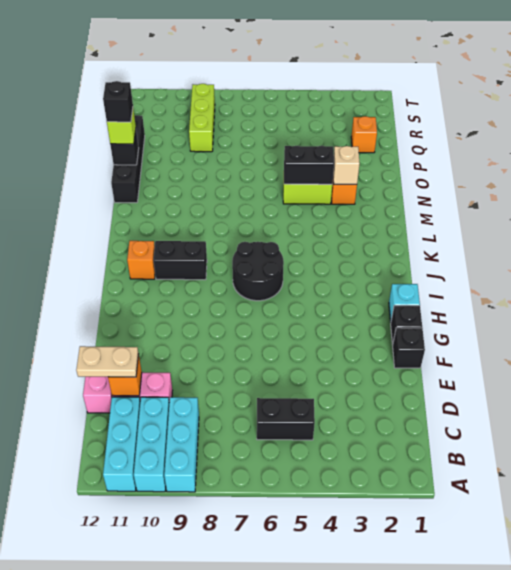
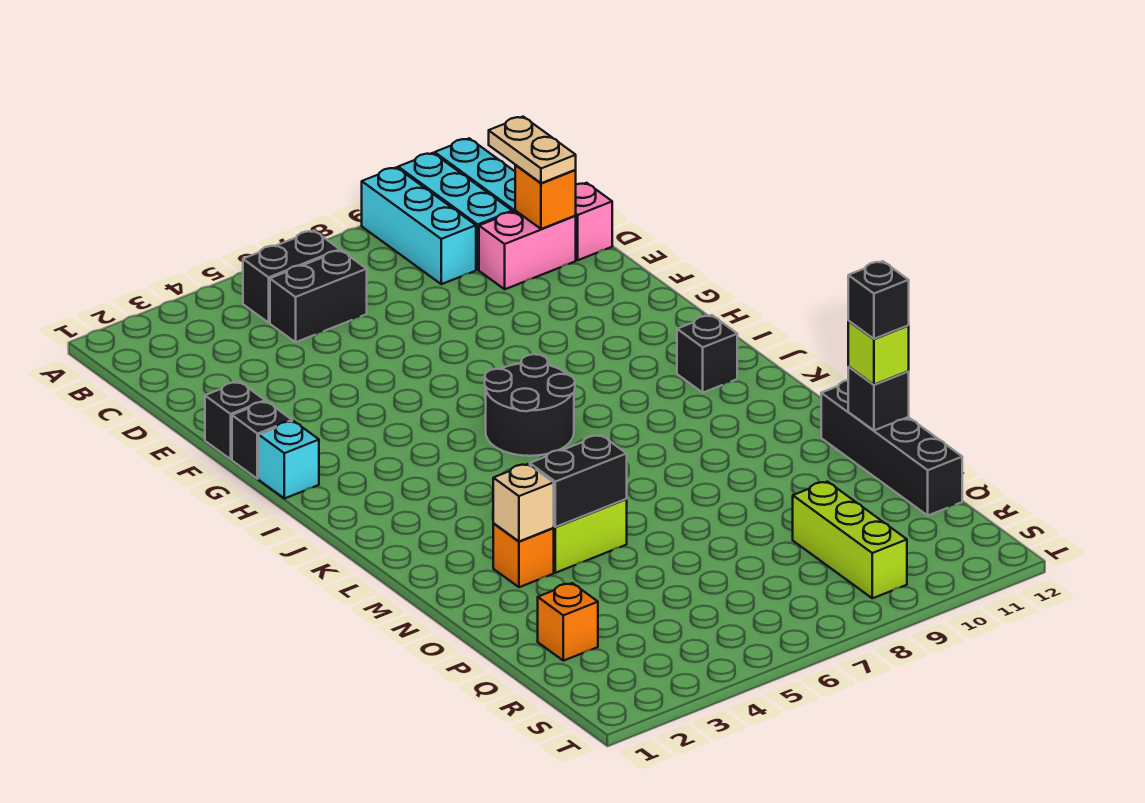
tan plate D11:D12 level 3 -> tan plate C11:D11 level 3
black brick J9:J10 level 1 -> black brick B5:B6 level 1
orange brick J11 level 1 -> black brick J11 level 1

